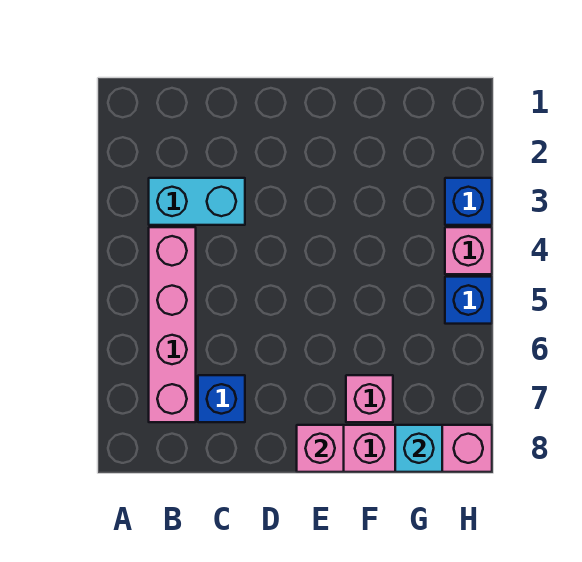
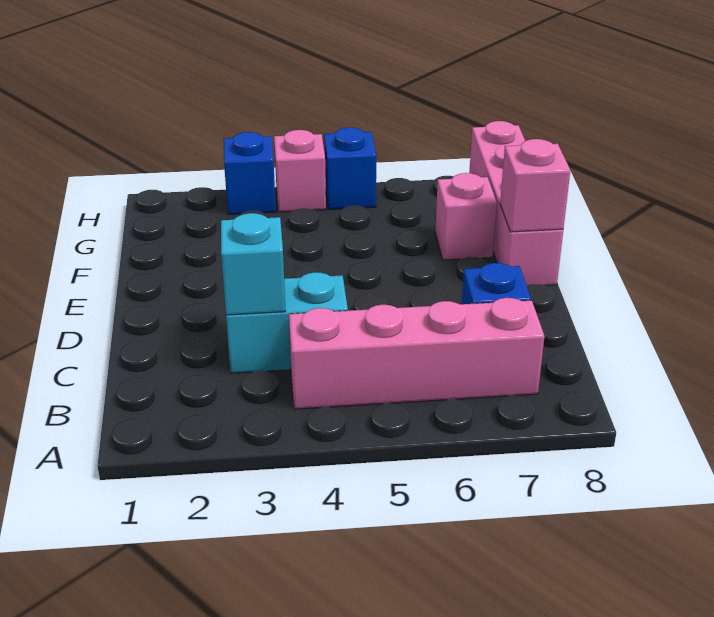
cyan brick B3:C3 level 1 -> cyan brick C3:C4 level 1
cyan brick G8 level 2 -> cyan brick C3 level 2

